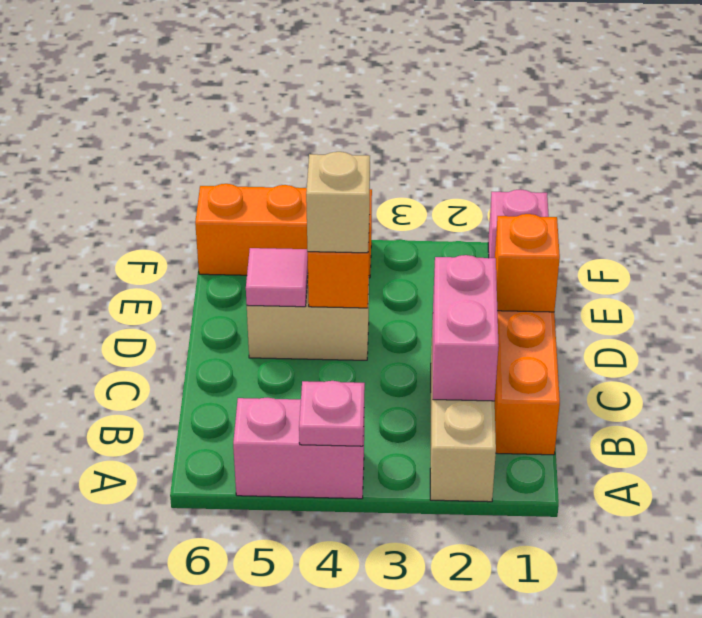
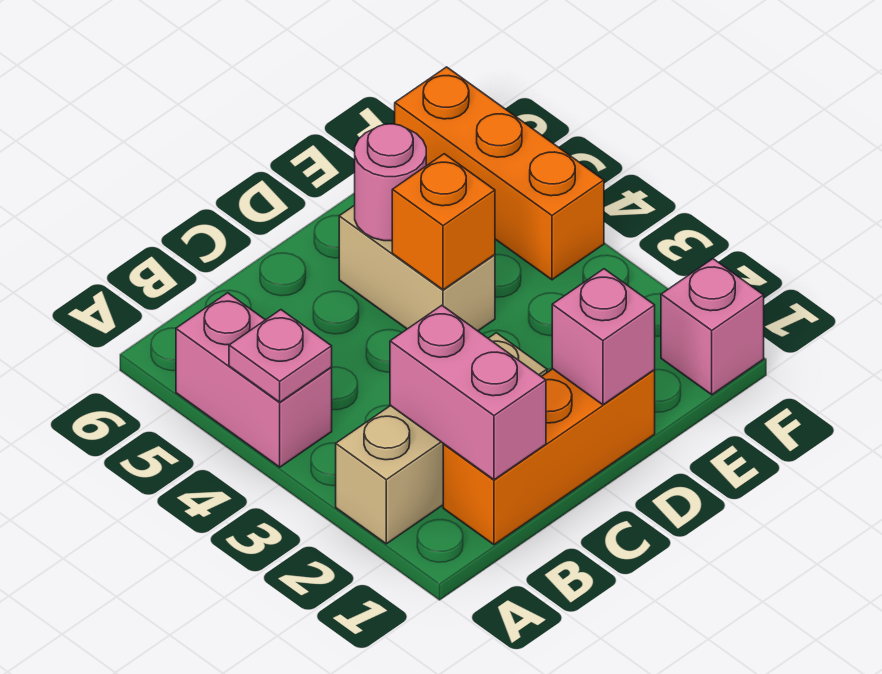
pink brick B2:C2 level 2 -> pink brick B1:B2 level 2
orange brick D1 level 2 -> pink brick D1 level 2
tan brick D4 level 3 -> none
pink tile D5 level 2 -> pink round brick D5 level 2

